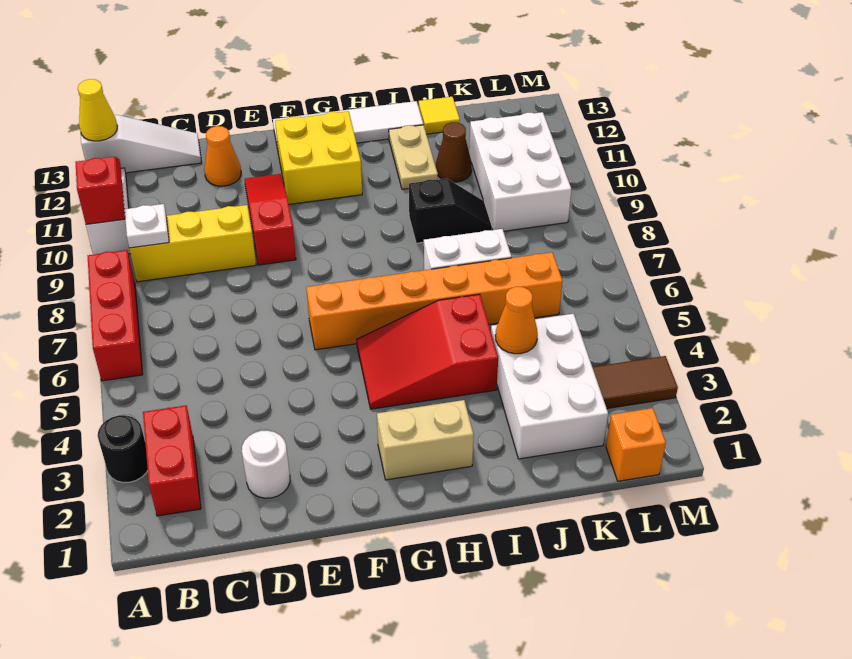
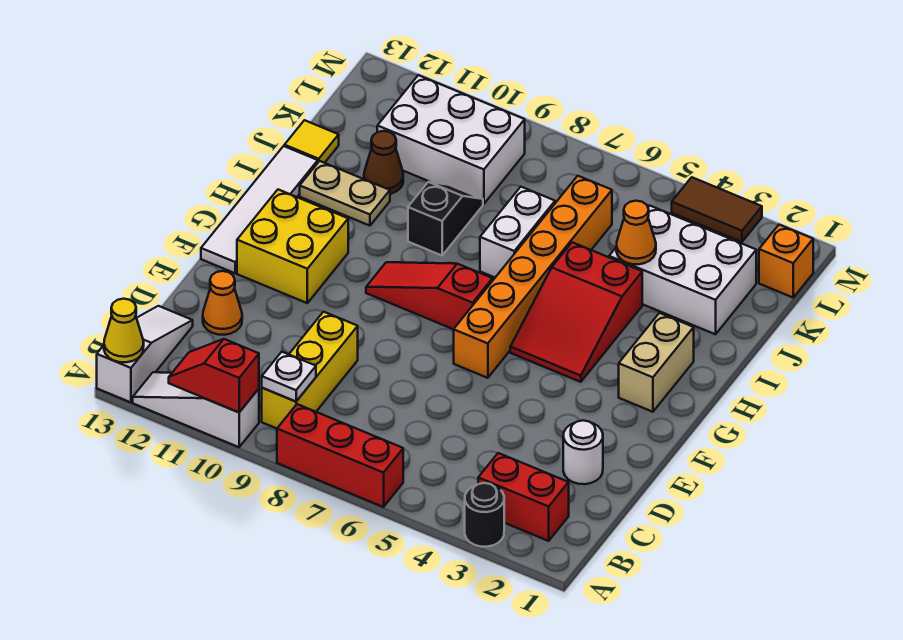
red slope E9:E11 level 1 top 9 -> red slope G7:G9 level 1 top 7
brown tile L3:M3 level 1 -> brown tile M3:M4 level 1

